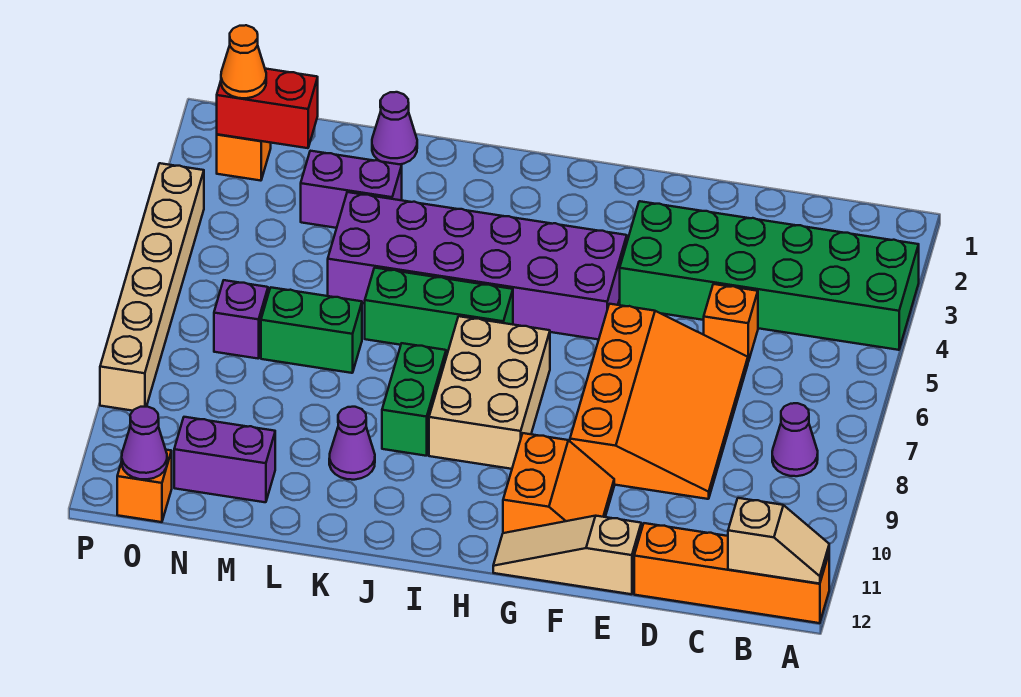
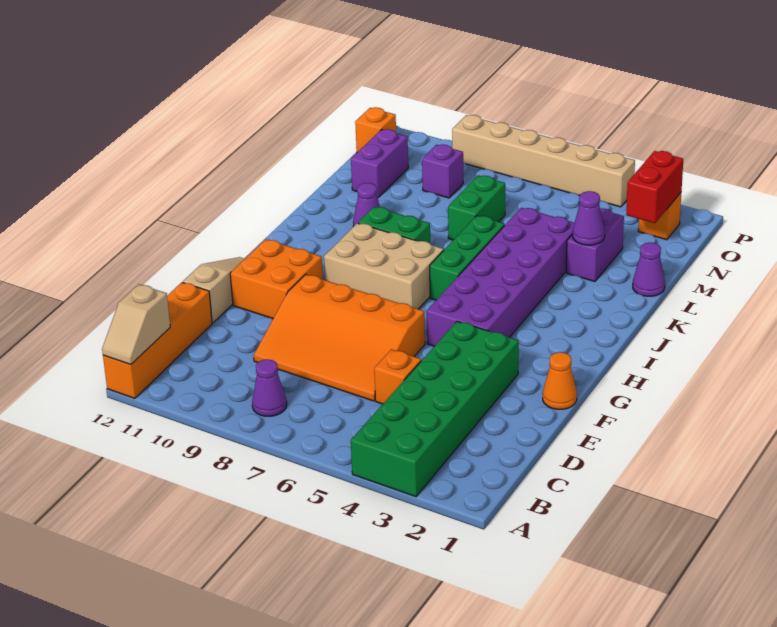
orange slope F10:G11 level 1 top G -> orange brick F10:G11 level 1
purple brick N7 level 1 -> purple brick N9 level 1
orange cone O2 level 3 -> orange cone F1 level 1
purple cone O12 level 2 -> purple cone L3 level 2

